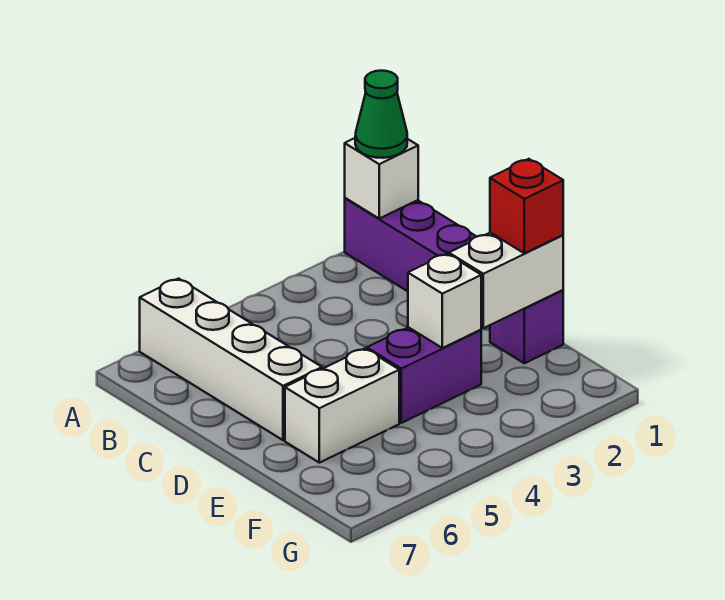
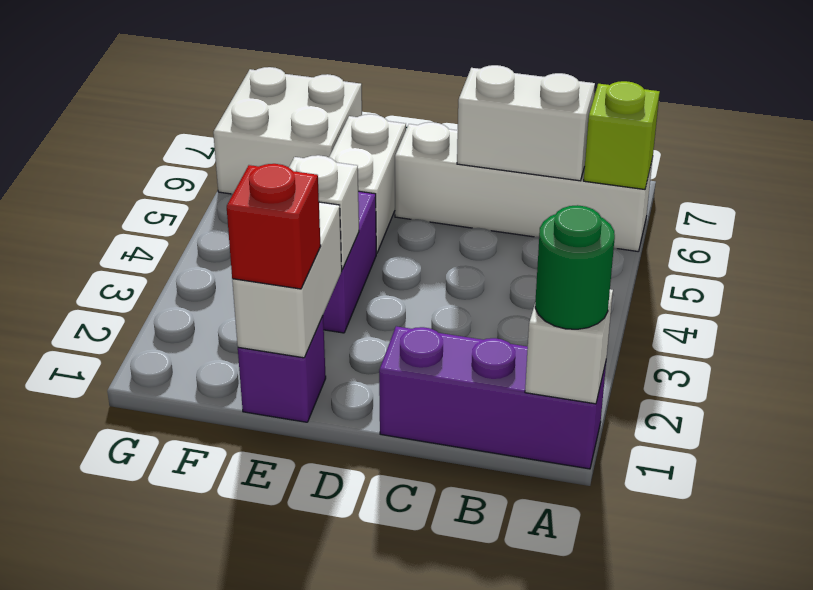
green cone A1 level 3 -> green round brick A1 level 3
none -> lime brick A6 level 2
none -> white brick B6:C6 level 2
none -> white brick F6:G7 level 1

